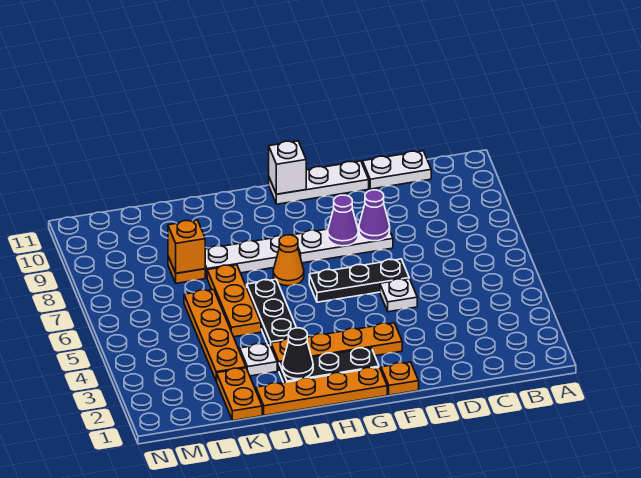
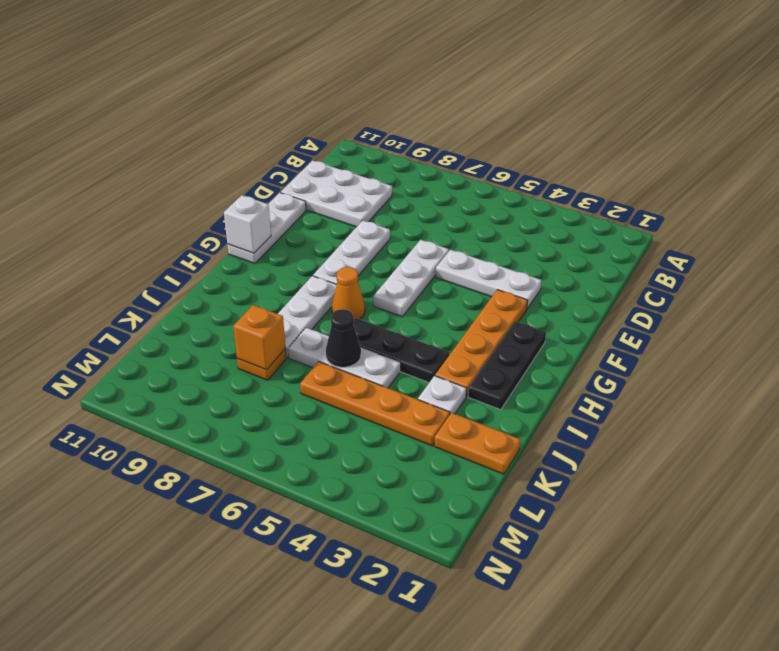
white plate C11:D11 level 1 -> white plate C9:D11 level 1
white plate E5 level 1 -> white plate E3:E5 level 1
black plate E6:G6 level 1 -> white plate E6:G6 level 1
purple cone E8 level 2 -> none
orange plate F1 level 1 -> none
purple cone F8 level 2 -> none
orange plate G1:J1 level 1 -> none
black cone I2 level 2 -> black cone J6 level 2
orange plate J5:J7 level 1 -> white plate J5:J7 level 1

